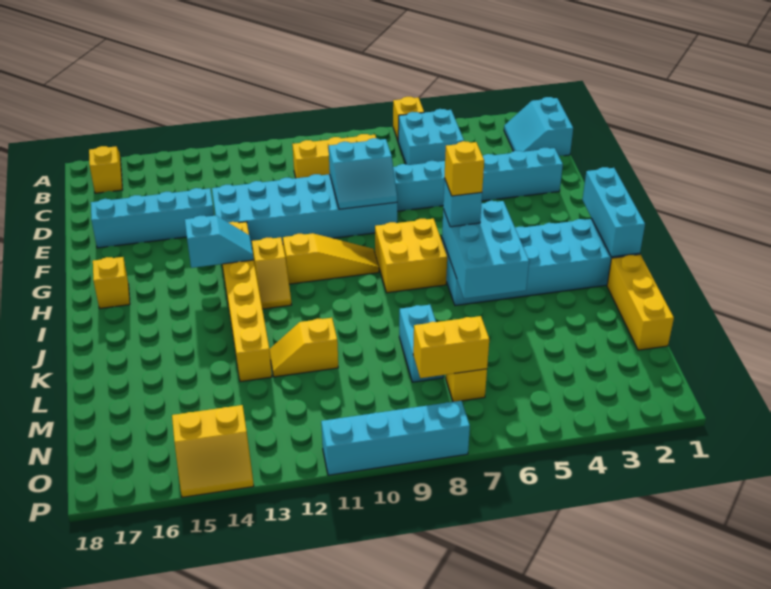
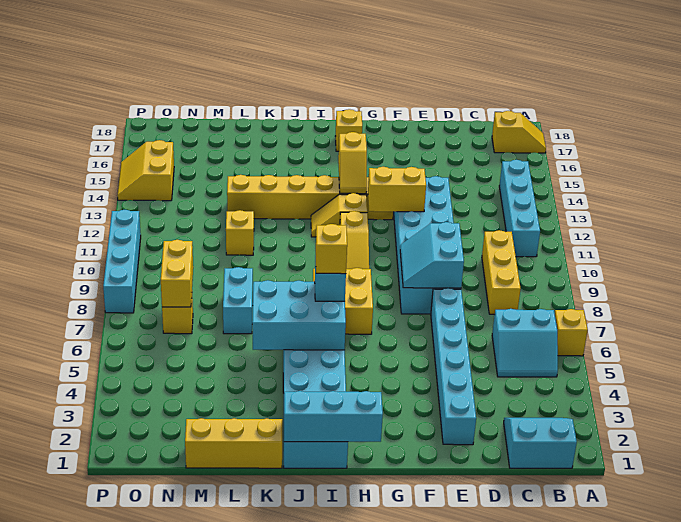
cyan brick B5:C6 level 1 -> cyan slope B5:C6 level 1 top 6
cyan brick E14:E17 level 1 -> cyan brick B11:B14 level 1
none -> yellow brick F12:G12 level 2
cyan slope H13:H14 level 2 top 14 -> yellow slope H13:H14 level 2 top 14
cyan brick L8:M8 level 1 -> cyan brick L7:L8 level 1

